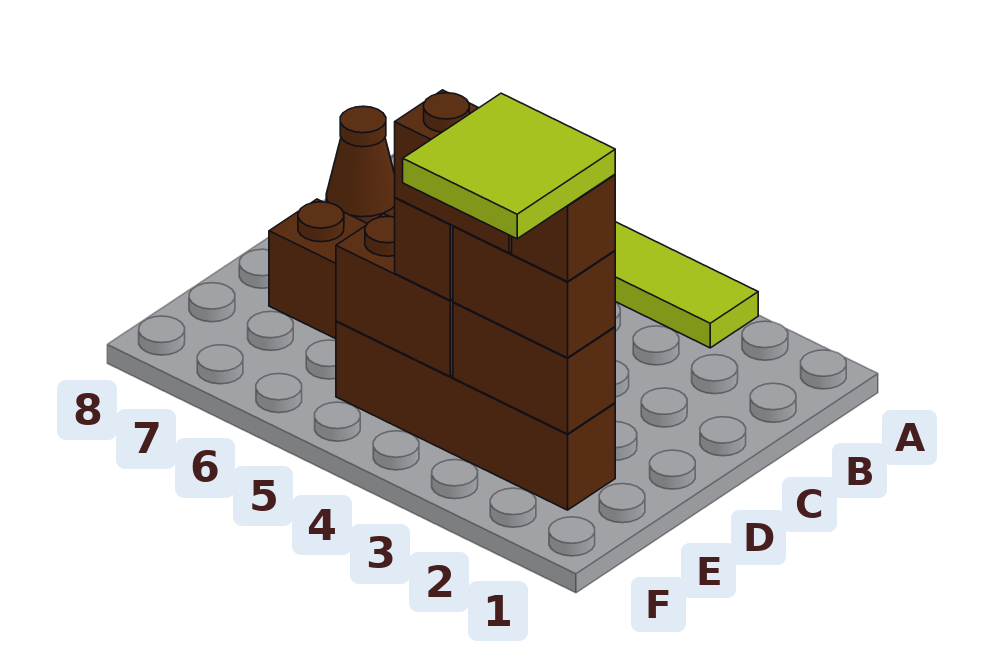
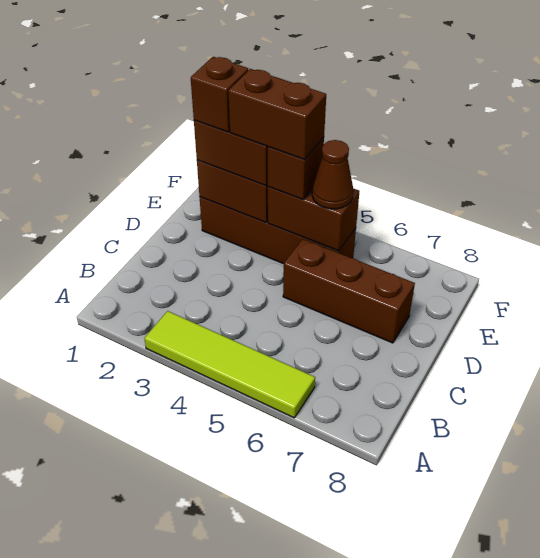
brown cone B8 level 1 -> brown cone E5 level 3
lime tile E2:F3 level 5 -> none

